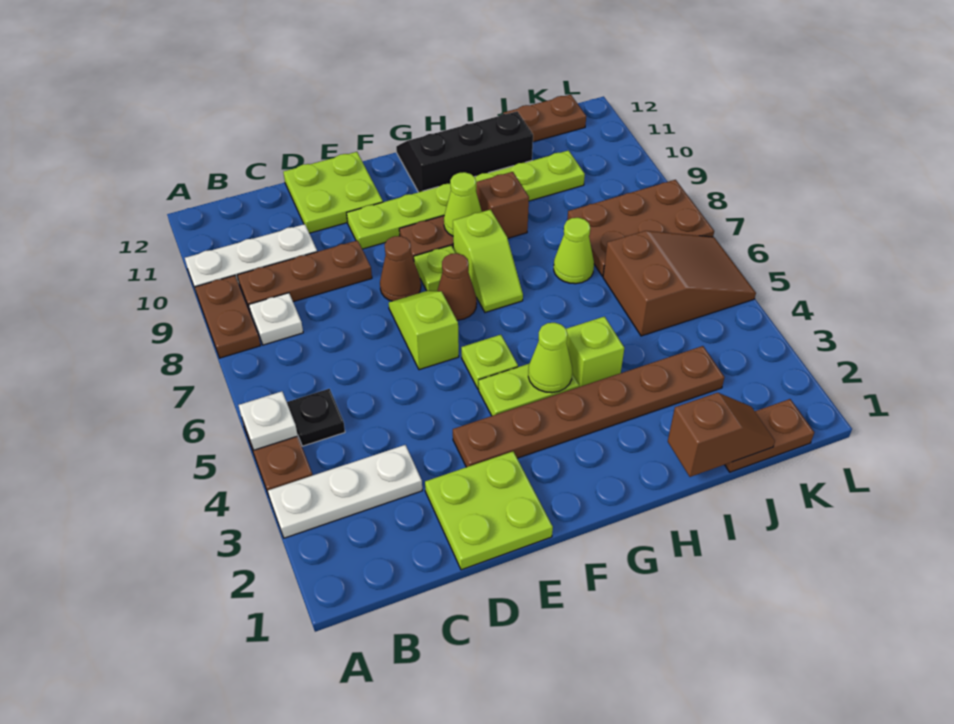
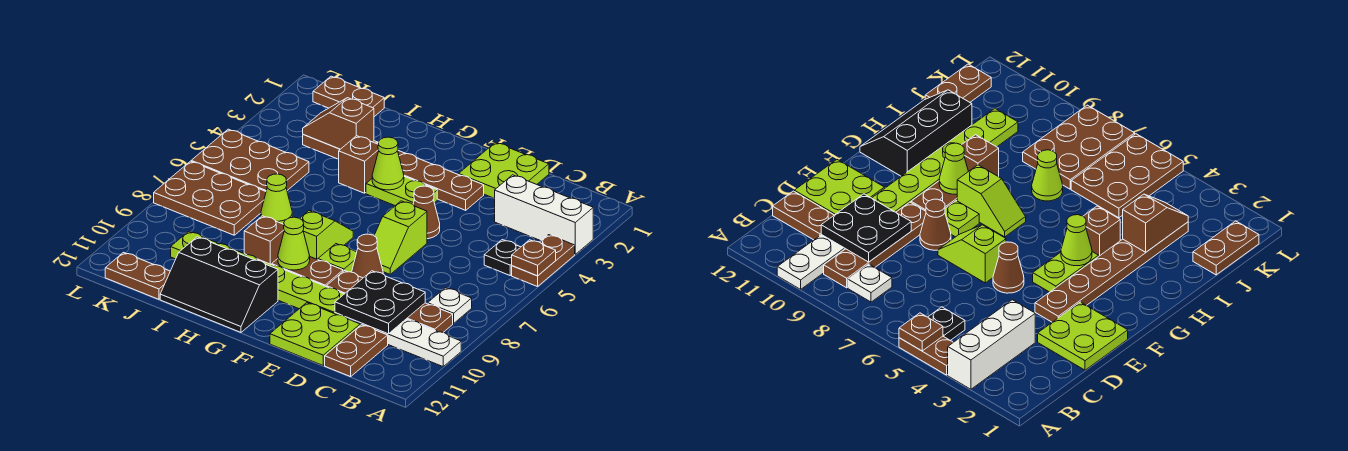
white plate A3:C3 level 1 -> white brick A3:C3 level 1
white plate A5 level 2 -> brown plate A5 level 2
brown plate A8:A9 level 1 -> brown plate C11:C12 level 1
brown plate B9:D9 level 1 -> brown plate B9:E9 level 1
none -> black plate C9:D10 level 2
lime plate F5 level 1 -> none
brown cone F7 level 1 -> brown cone E5 level 1
lime brick H4 level 1 -> brown brick H4 level 1
brown slope I1:J1 level 2 top I -> brown slope I3:J3 level 2 top I
brown slope J5:L6 level 1 top J -> brown plate J5:L6 level 1

